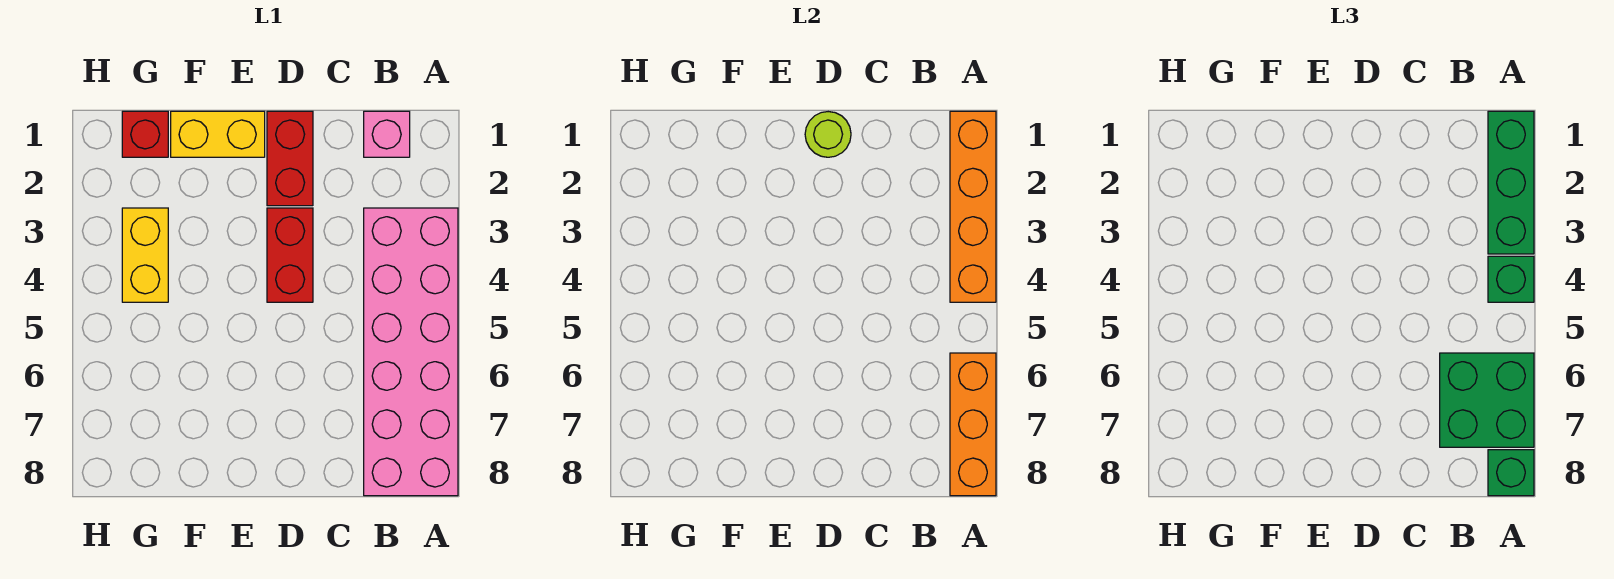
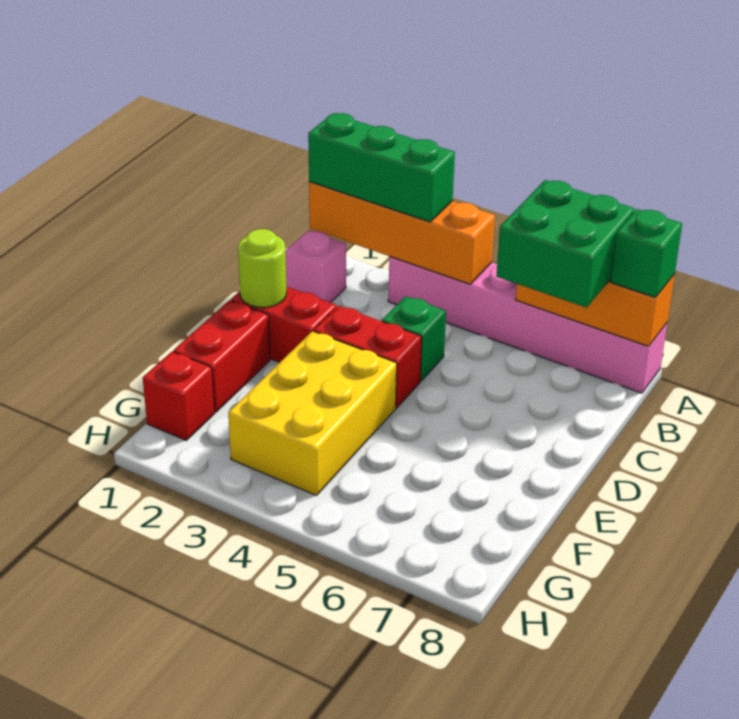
pink brick A3:B8 level 1 -> pink brick A3:A8 level 1
green brick A4 level 3 -> green brick C4 level 1
yellow brick E1:F1 level 1 -> red brick E1:F1 level 1
yellow brick G3:G4 level 1 -> yellow brick E3:G4 level 1

